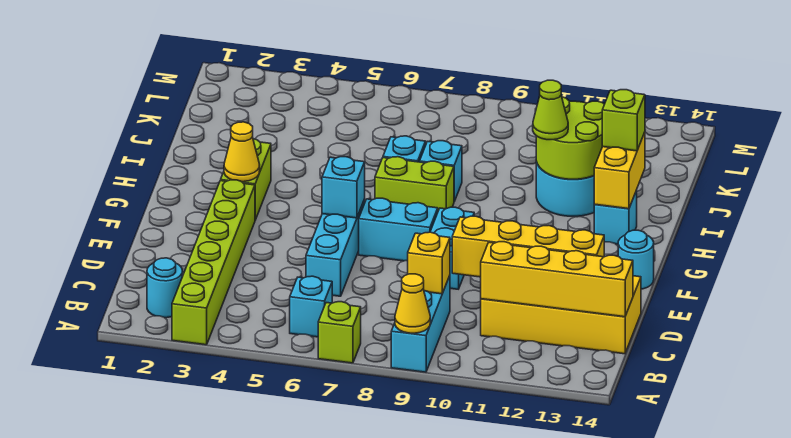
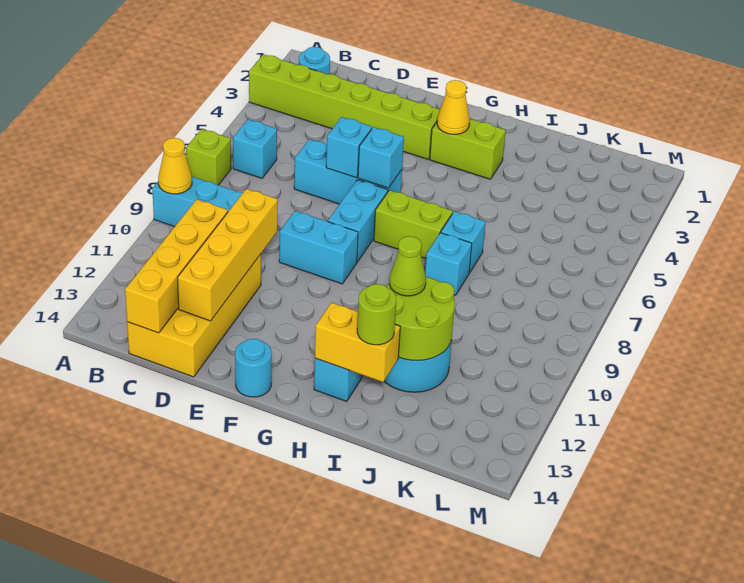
yellow brick C9 level 2 -> none
none -> cyan brick E6 level 2
lime brick H7:H8 level 1 -> lime brick G7:H7 level 1
lime brick I13 level 3 -> lime round brick I13 level 3

